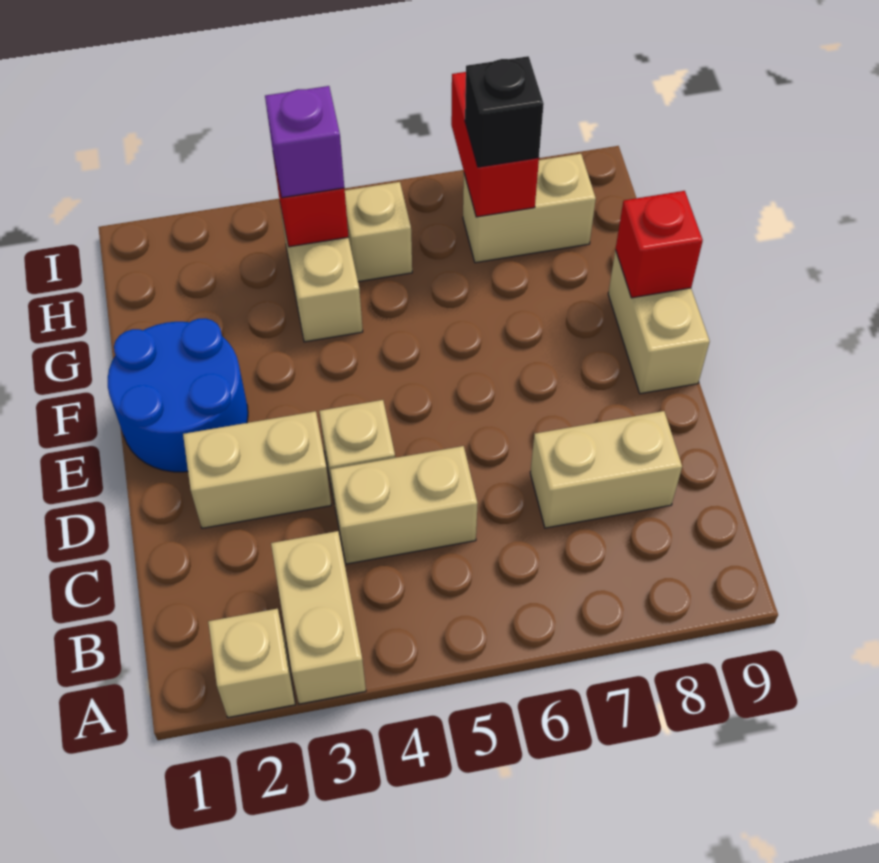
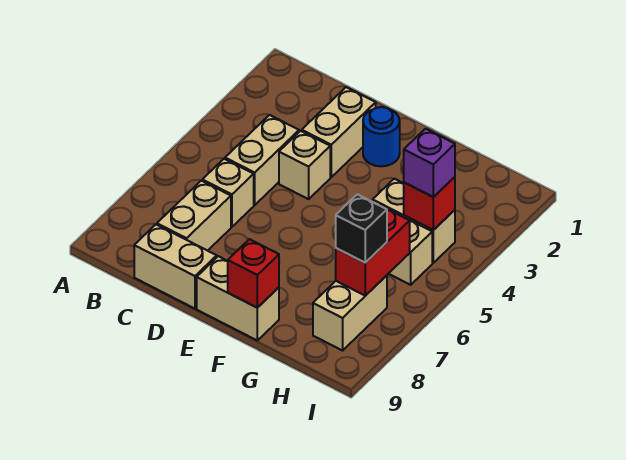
tan brick A2 level 1 -> tan brick C6 level 1
tan brick A3:B3 level 1 -> tan brick C9:D9 level 1
blue round brick E1:F2 level 1 -> blue round brick E2 level 1
red brick H7:I7 level 2 -> red brick H6:H7 level 2

